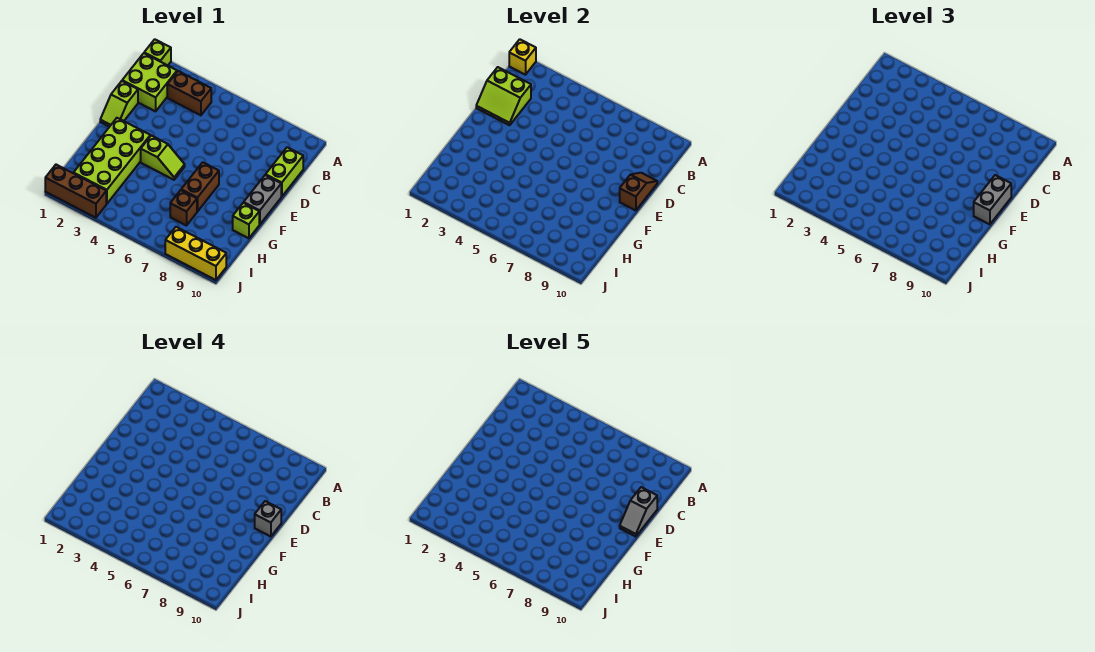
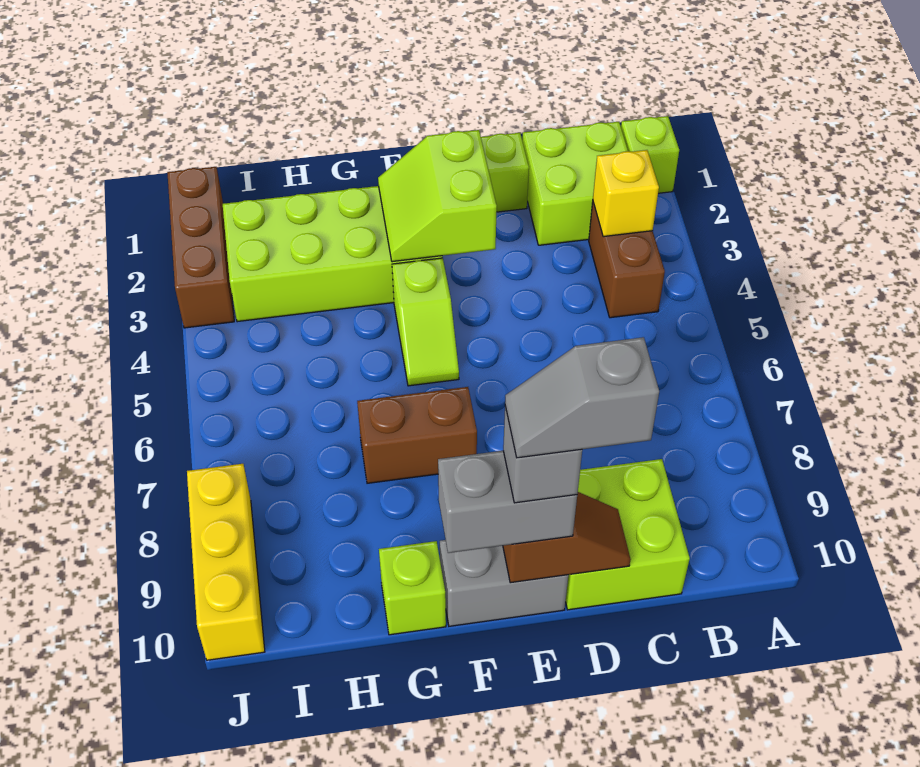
yellow brick A1 level 2 -> yellow brick B3 level 2
lime slope C1:D2 level 2 top C -> lime slope E2:F3 level 2 top E
lime brick C10:D10 level 1 -> lime brick C9:D10 level 1
brown brick H7 level 1 -> none

